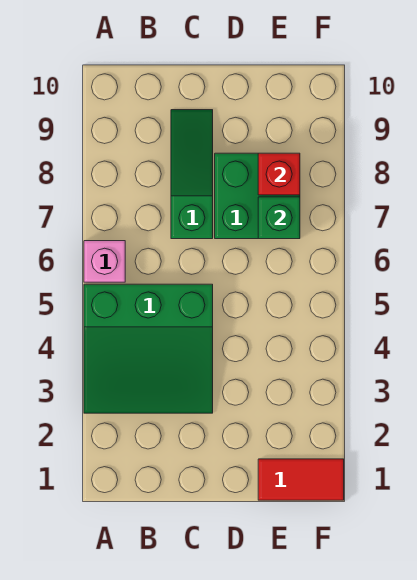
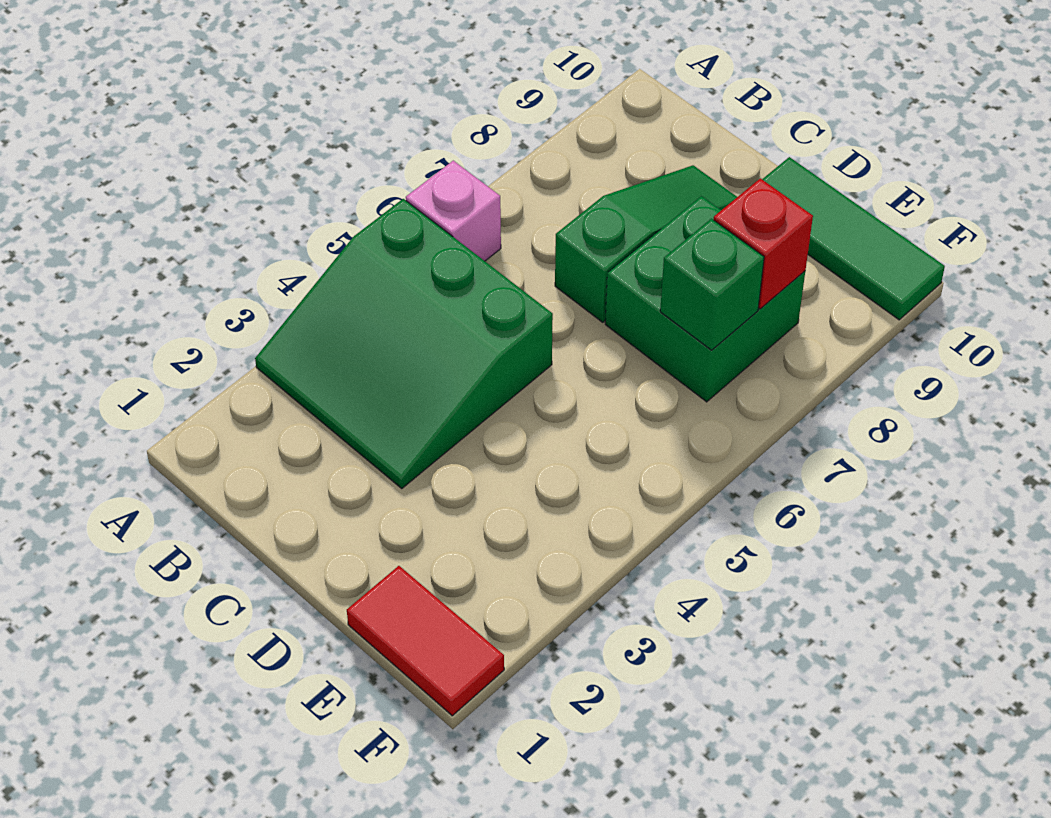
none -> green tile D10:F10 level 1

